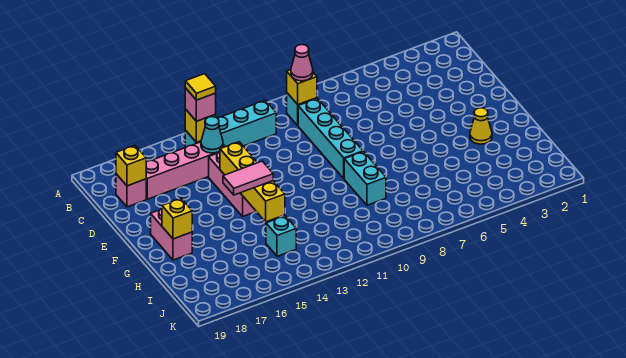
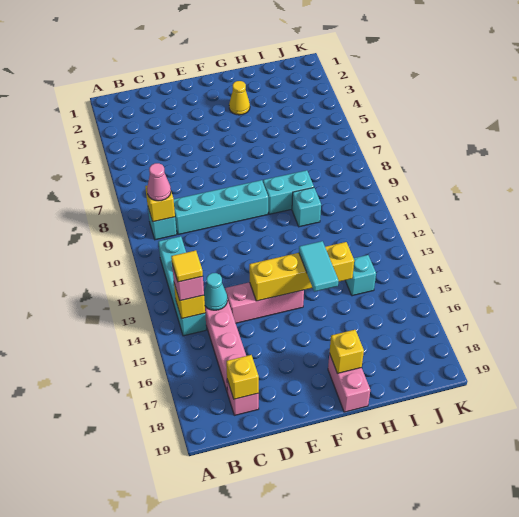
pink brick F18:G18 level 1 -> pink brick G18:G19 level 1
pink tile G14:G15 level 3 -> cyan tile G14:G15 level 3
none -> cyan brick H10 level 1

